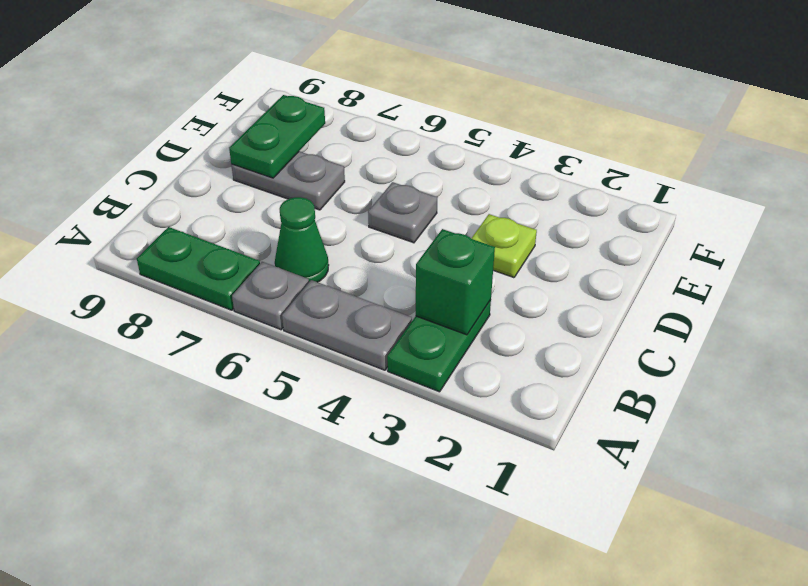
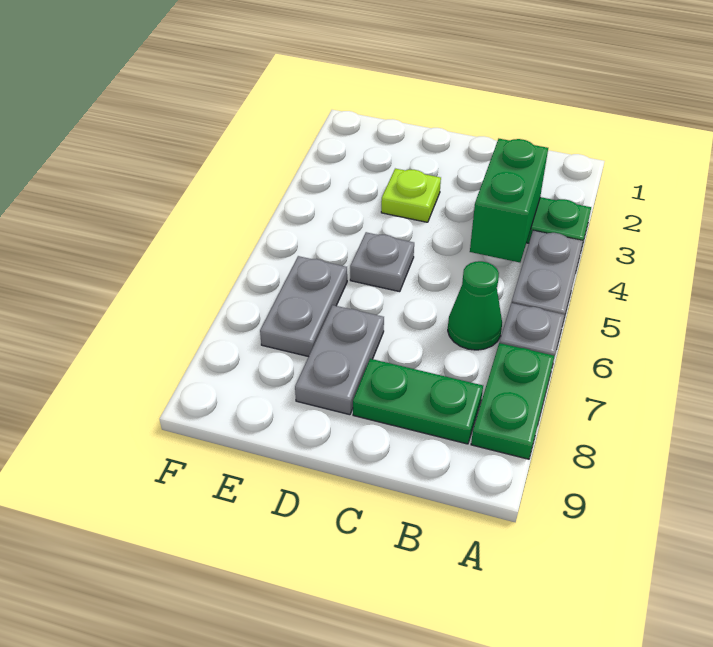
green brick B3 level 2 -> green brick B3:B4 level 2
green plate D8:E8 level 2 -> green plate B8:C8 level 1
none -> grey plate E6:E7 level 1

